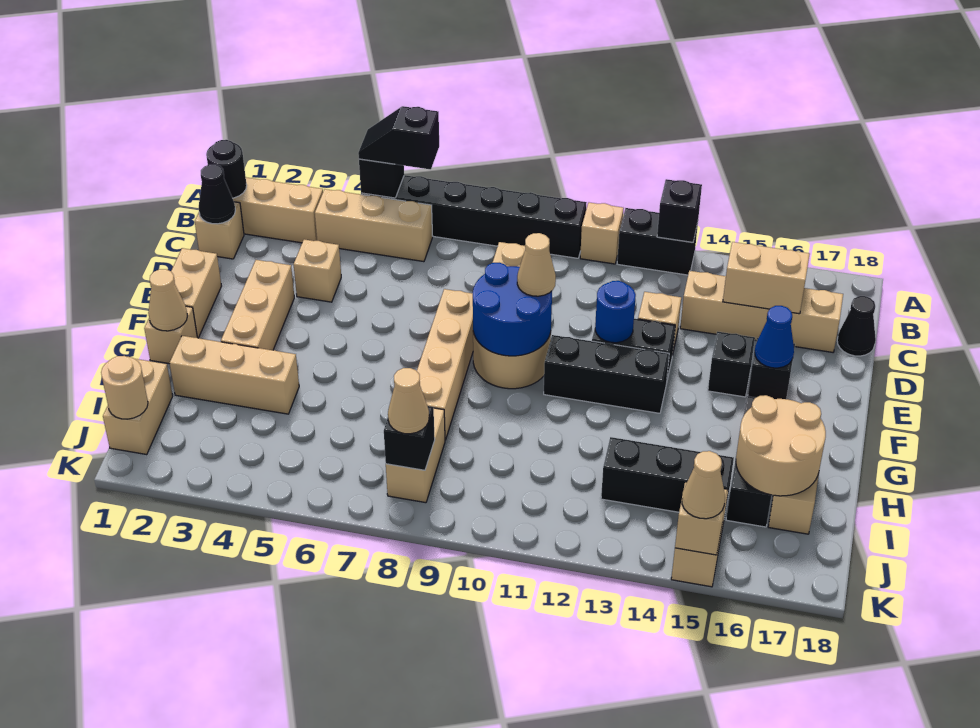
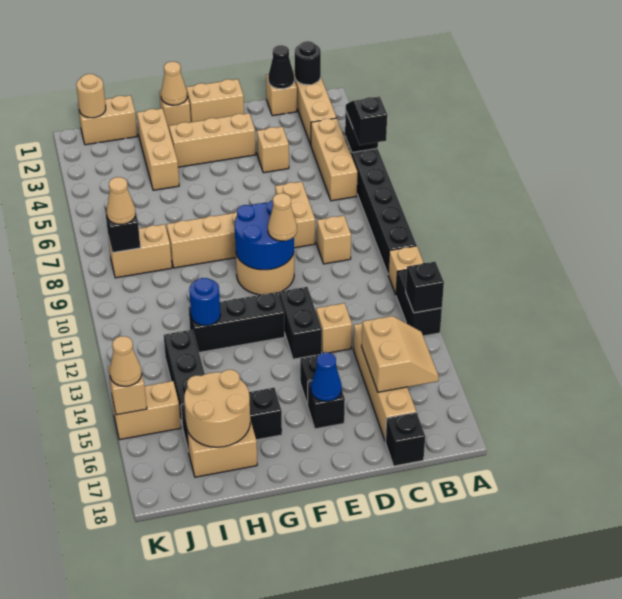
black cone C18 level 1 -> black brick C18 level 1
none -> tan brick D7:D8 level 1
blue round brick E12 level 2 -> blue round brick H12 level 2
black brick F11:F13 level 1 -> black brick F12:H12 level 1

